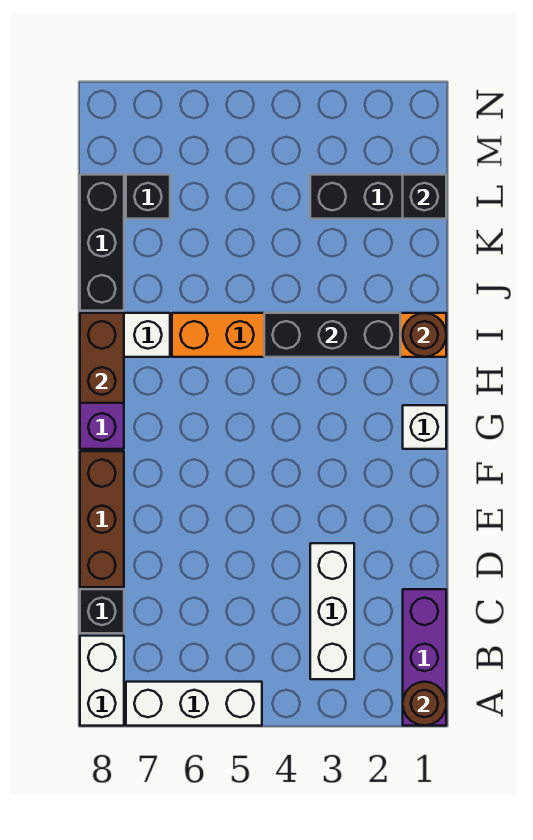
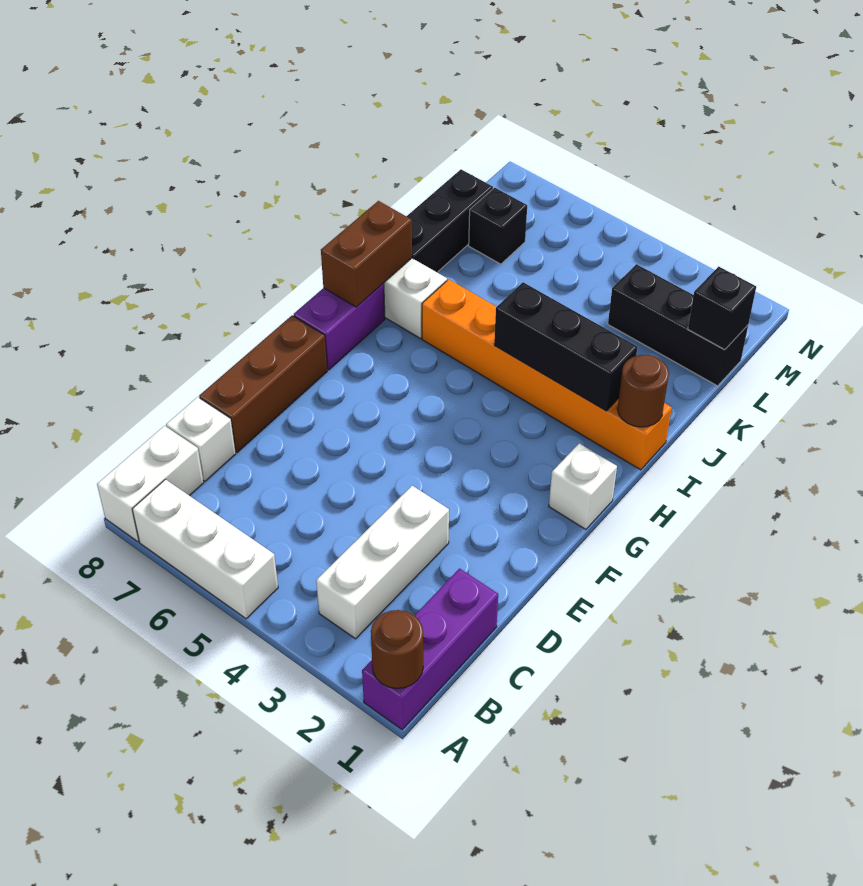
black brick C8 level 1 -> white brick C8 level 1

